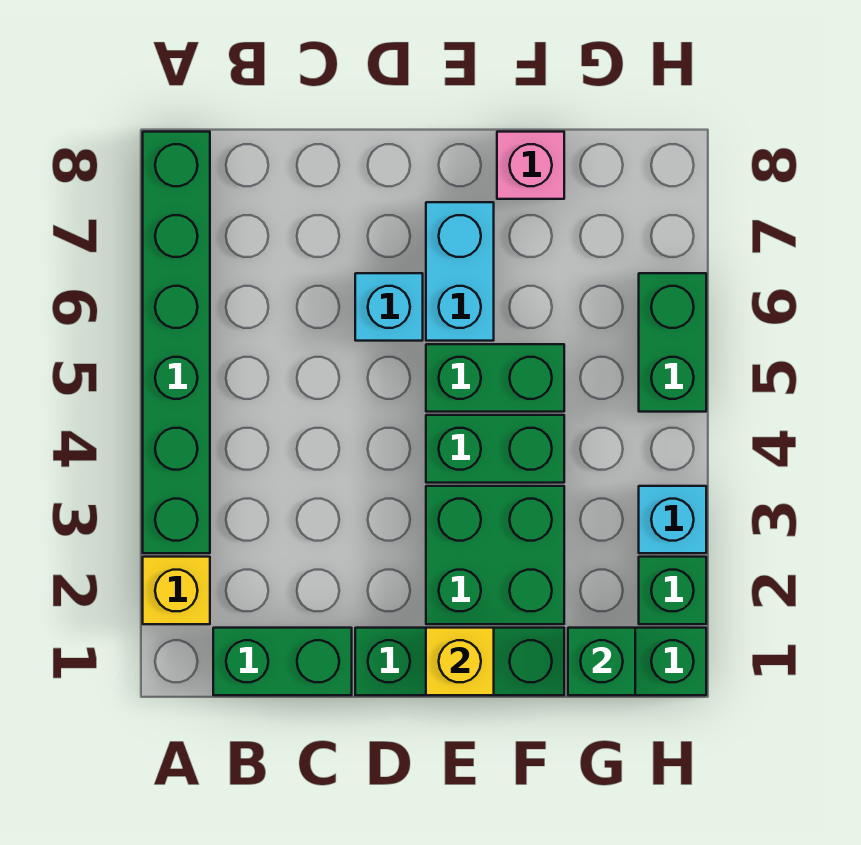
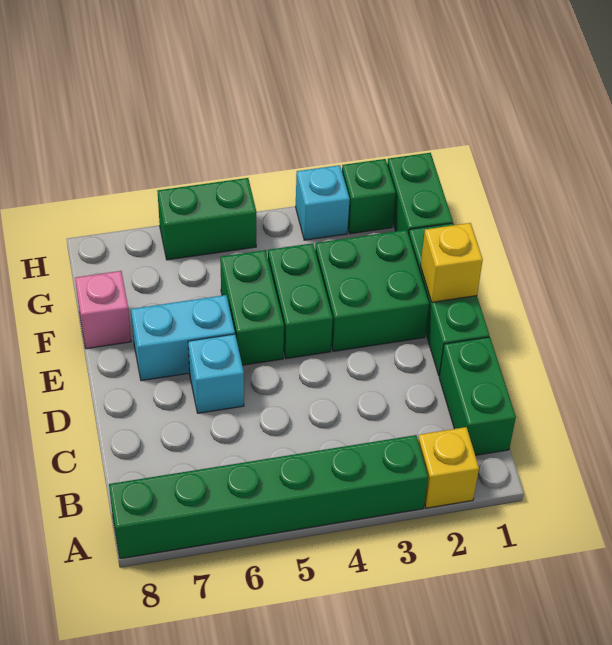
green brick G1 level 2 -> none

